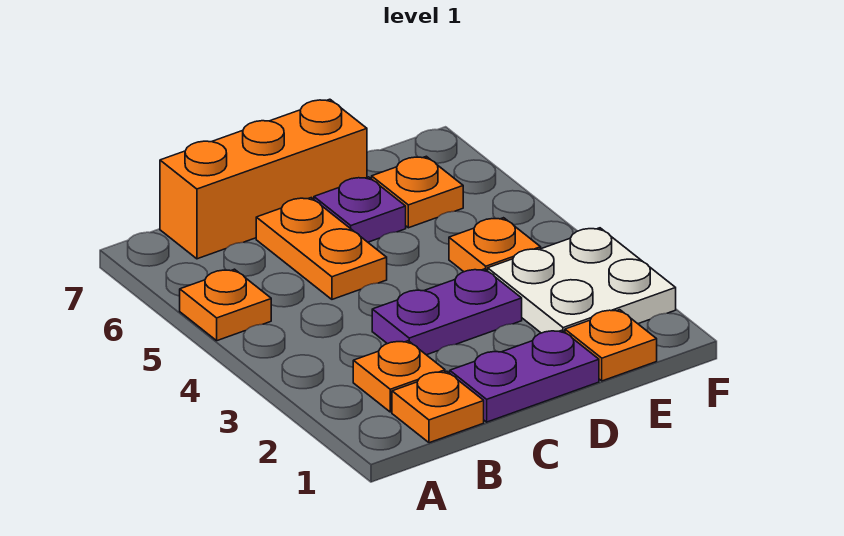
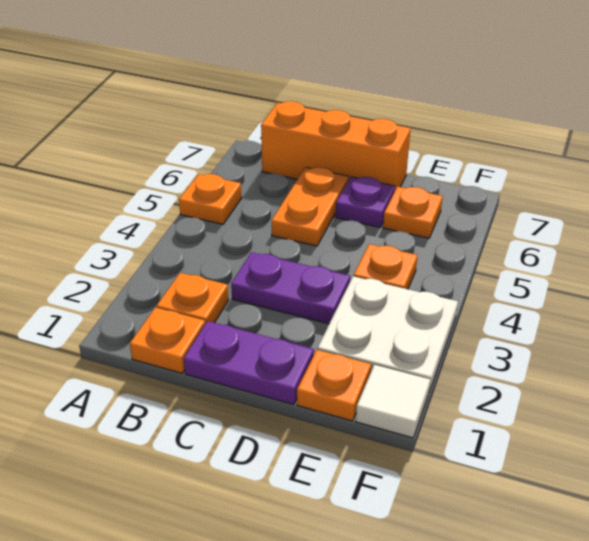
none -> white tile F1 level 1

